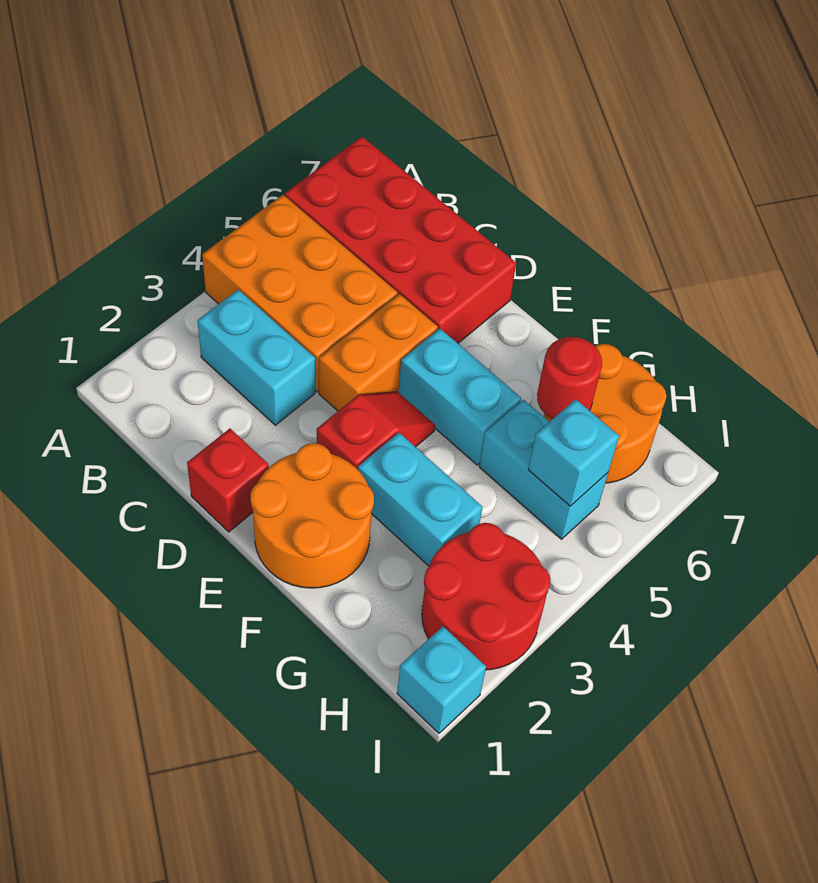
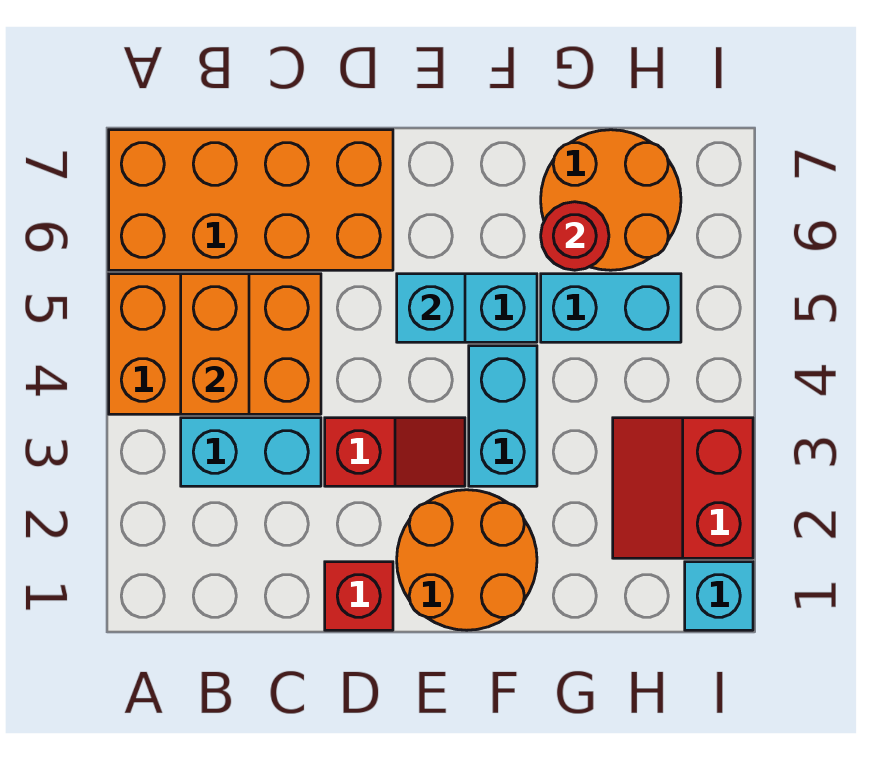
red brick A6:D7 level 1 -> orange brick A6:D7 level 1
orange brick D4:D5 level 1 -> orange brick B4:B5 level 2
red slope E3:E4 level 1 top 3 -> red slope D3:E3 level 1 top D
cyan brick F3:G3 level 1 -> cyan brick F3:F4 level 1
red round brick H2:I3 level 1 -> red slope H2:I3 level 1 top I
cyan brick H5 level 2 -> cyan brick E5 level 2

